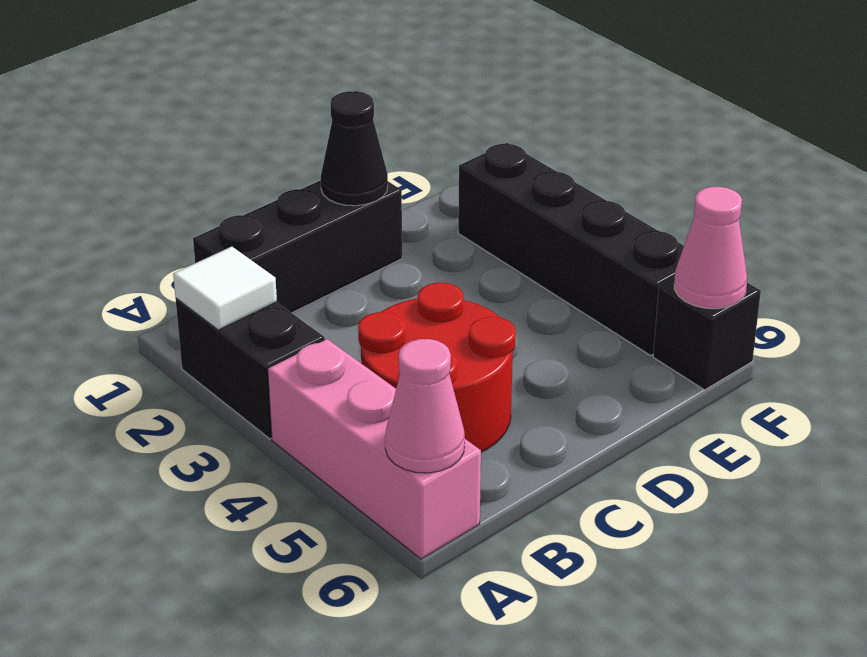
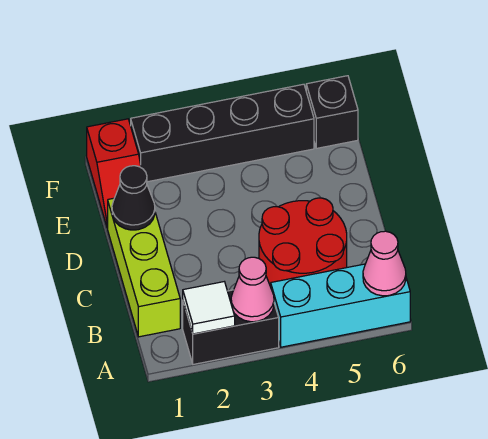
pink brick A4:A6 level 1 -> cyan brick A4:A6 level 1
black brick B1:D1 level 1 -> lime brick B1:D1 level 1
none -> red slope E1:F1 level 1 top F
pink cone F6 level 2 -> pink cone A3 level 2

